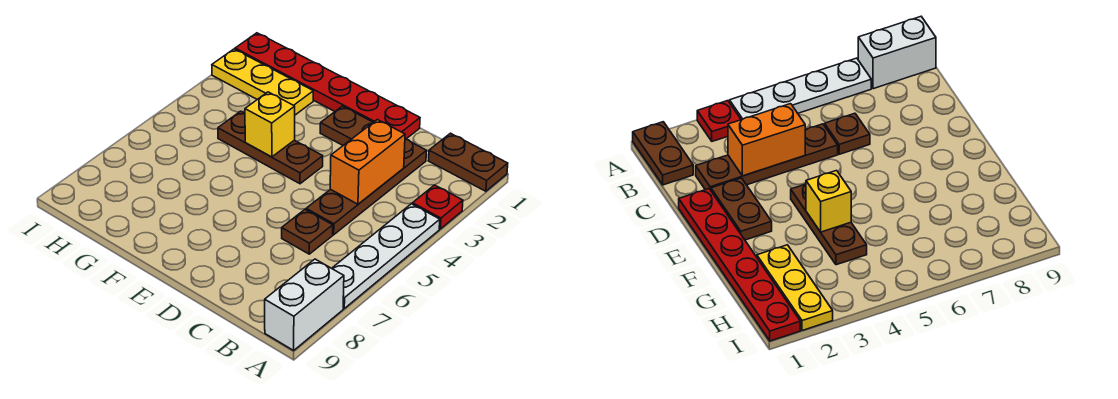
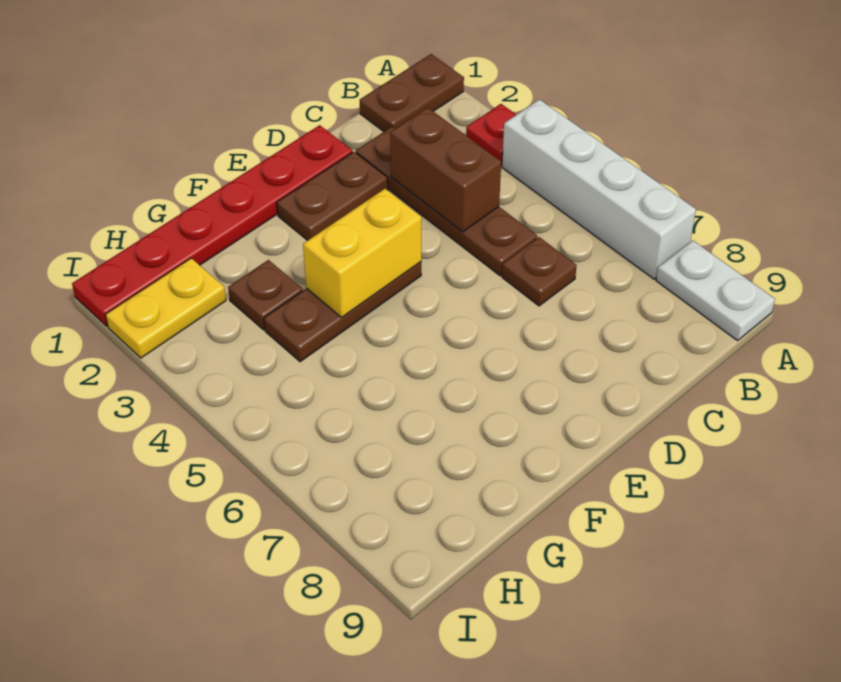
white plate A4:A7 level 1 -> white brick A4:A7 level 1
white brick A8:A9 level 1 -> white plate A8:A9 level 1
orange brick C3:C4 level 2 -> brown brick C3:C4 level 2
yellow brick F4 level 2 -> yellow brick E4:F4 level 2
yellow plate G2:I2 level 1 -> yellow plate H2:I2 level 1
none -> brown plate G3 level 1

